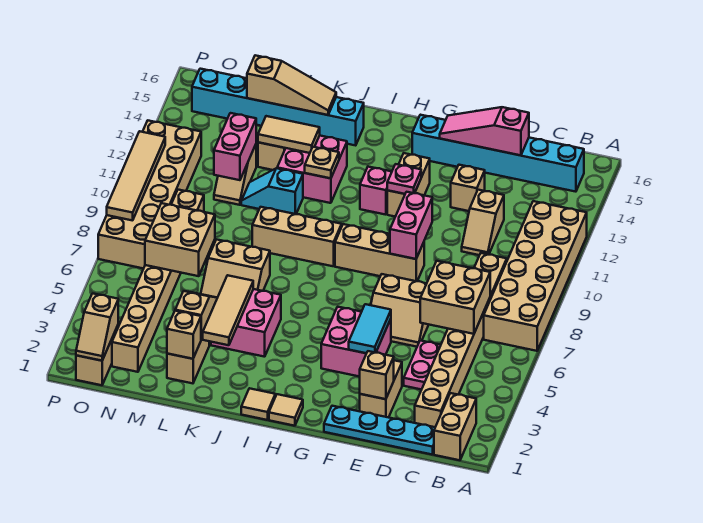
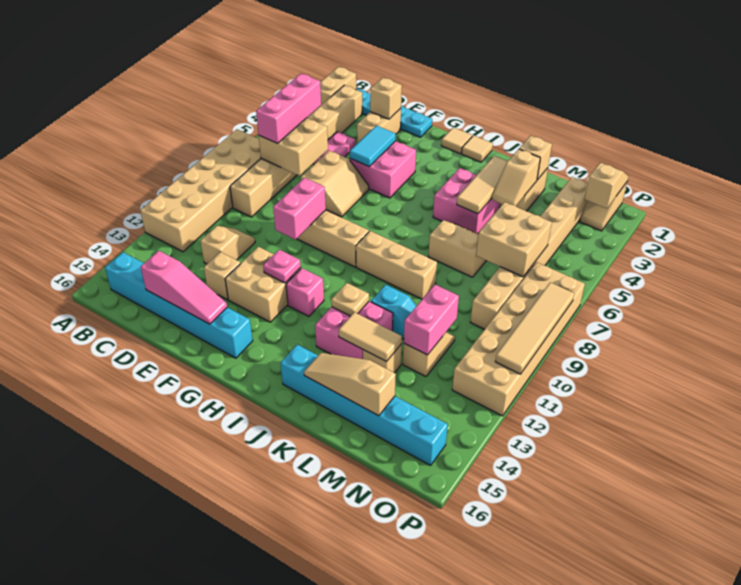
none -> pink brick C5:C7 level 3
tan slope E6:F7 level 1 top 7 -> tan slope E6:F7 level 1 top E
tan brick G12:G13 level 1 -> tan brick F12:G13 level 1

